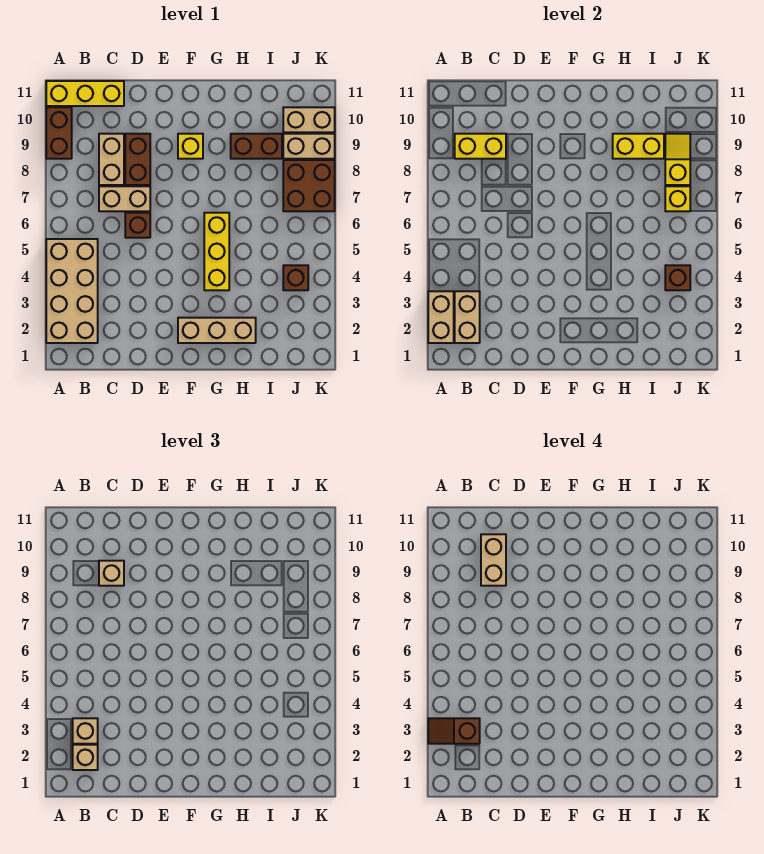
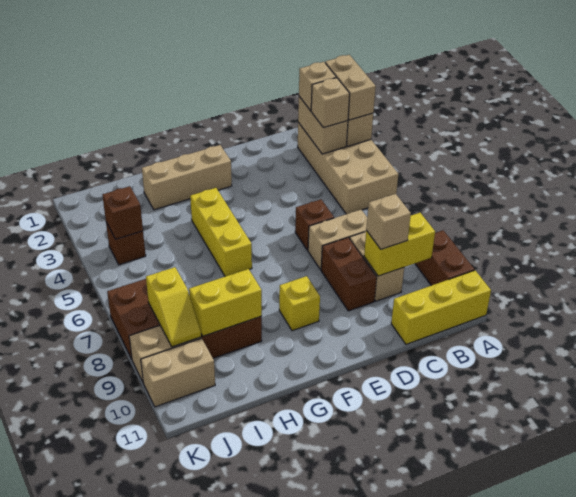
brown slope A3:B3 level 4 top B -> none
tan brick C9:C10 level 4 -> tan brick A2:A3 level 3
yellow brick J7 level 2 -> none

